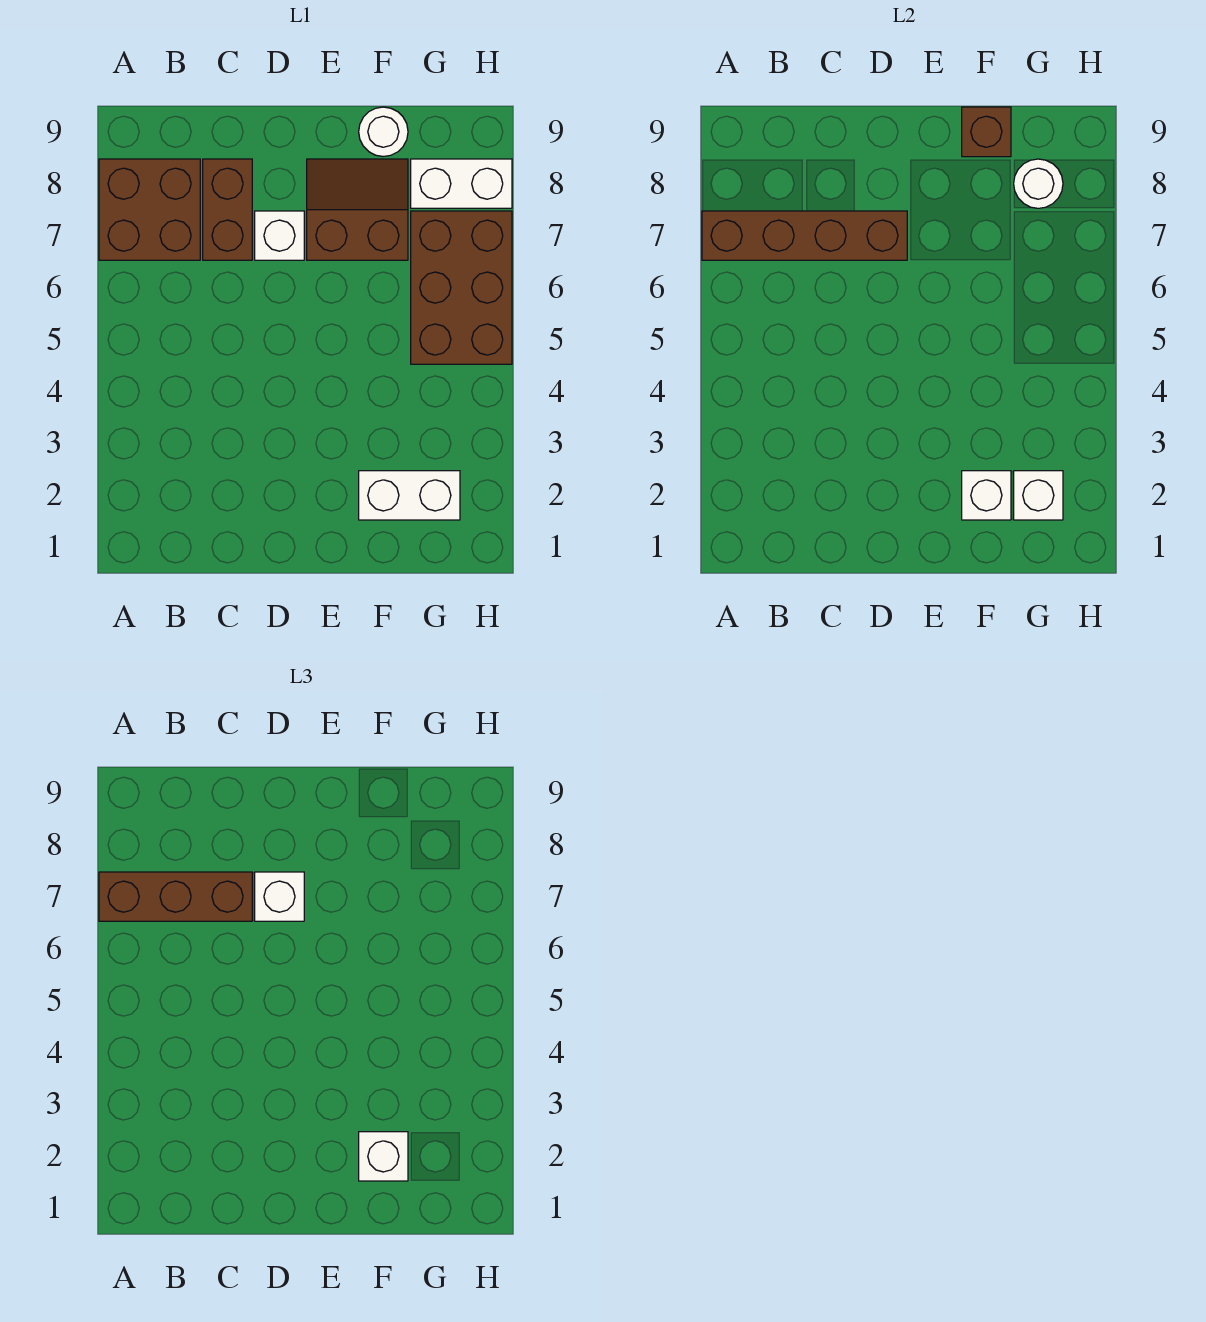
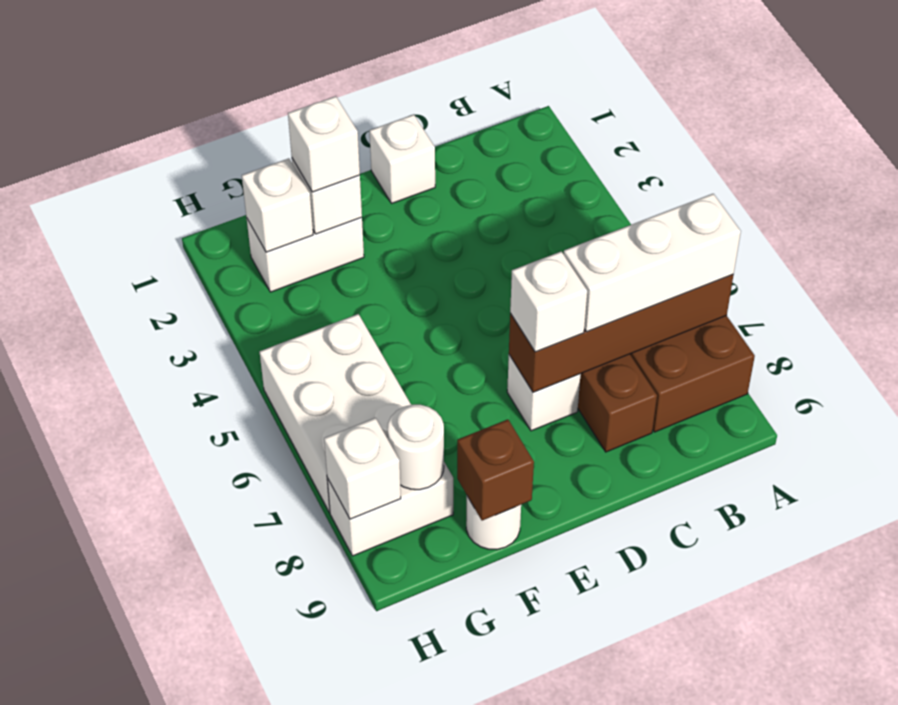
brown brick A7:C7 level 3 -> white brick A7:C7 level 3
none -> white brick D1 level 1
brown slope E7:F8 level 1 top 7 -> none
brown brick G5:H7 level 1 -> white brick G5:H7 level 1
none -> white brick H8 level 2

